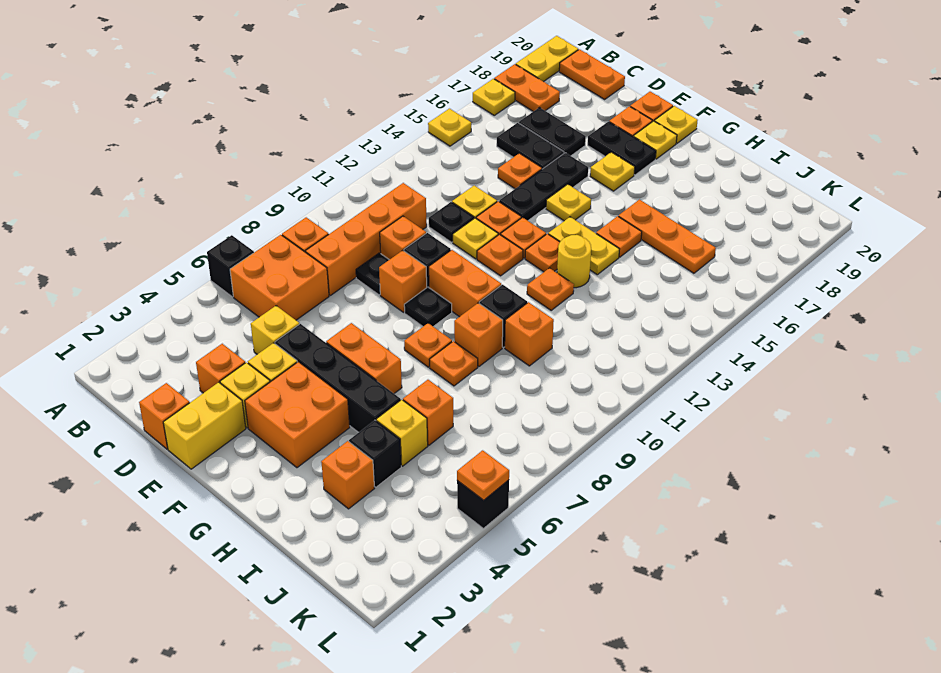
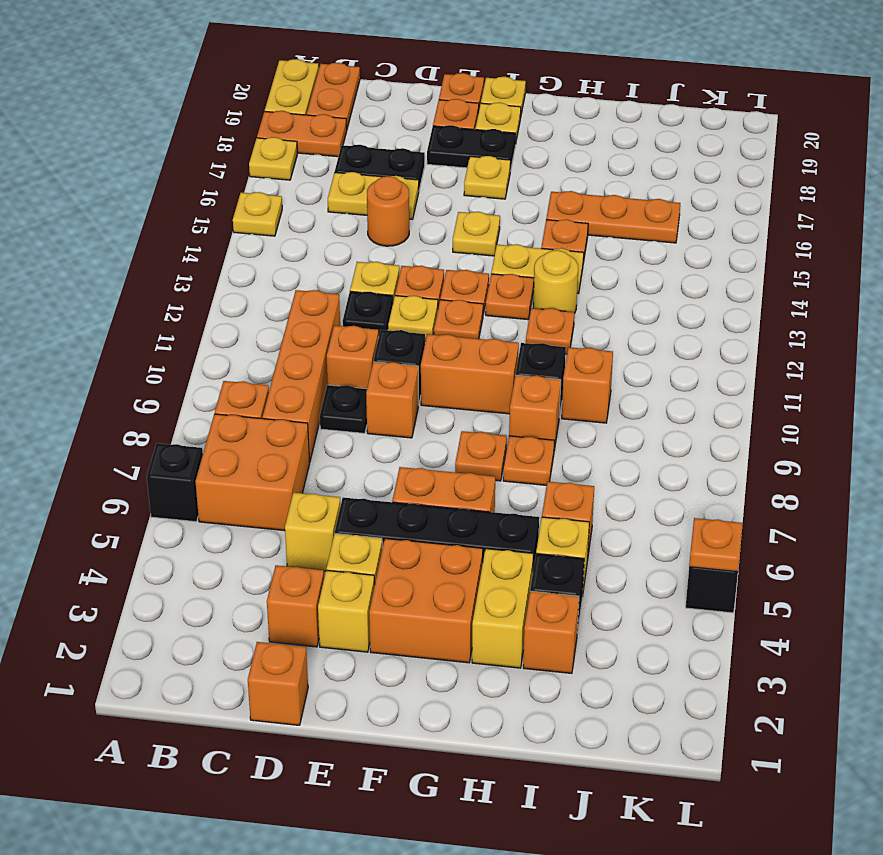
orange plate B20:C20 level 1 -> orange plate B19:B20 level 1
black plate C16:D16 level 1 -> yellow plate C16:D16 level 1
orange plate D15 level 1 -> orange round brick D15 level 1
yellow brick E1:E2 level 1 -> yellow brick H3:H4 level 1
black plate E14:E16 level 1 -> none
black plate F9 level 1 -> none

